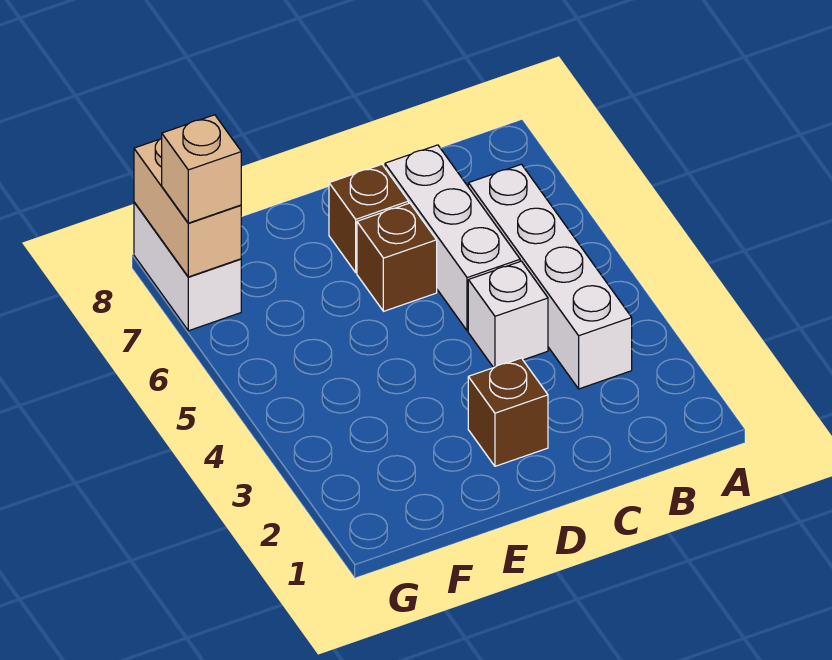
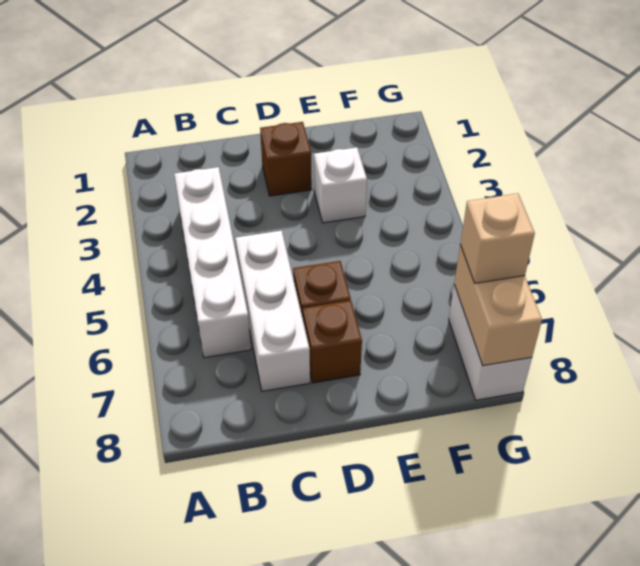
white brick C4 level 1 -> white brick E3 level 1

